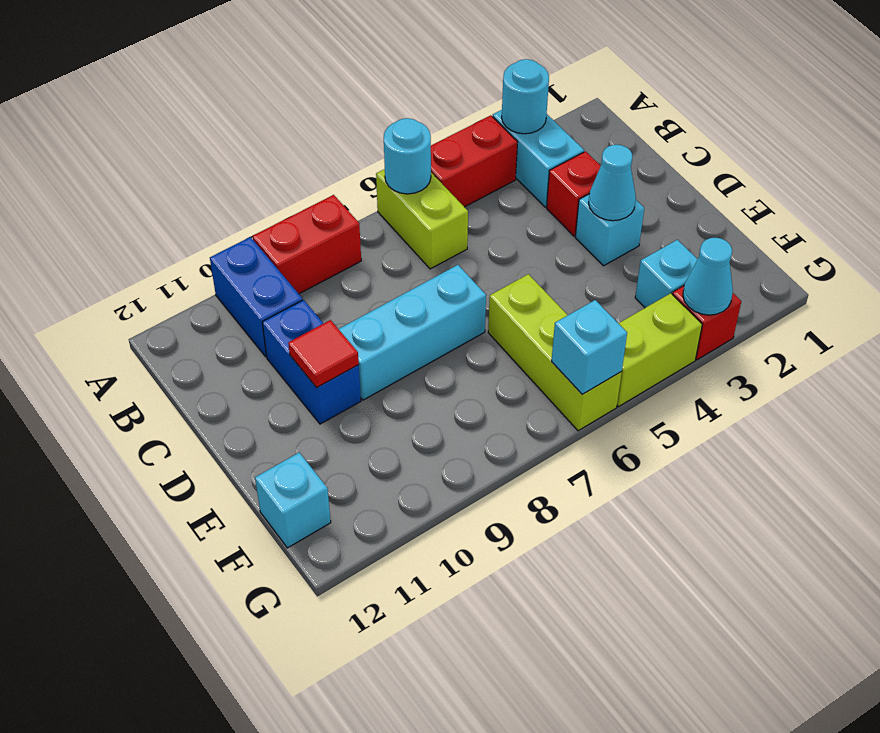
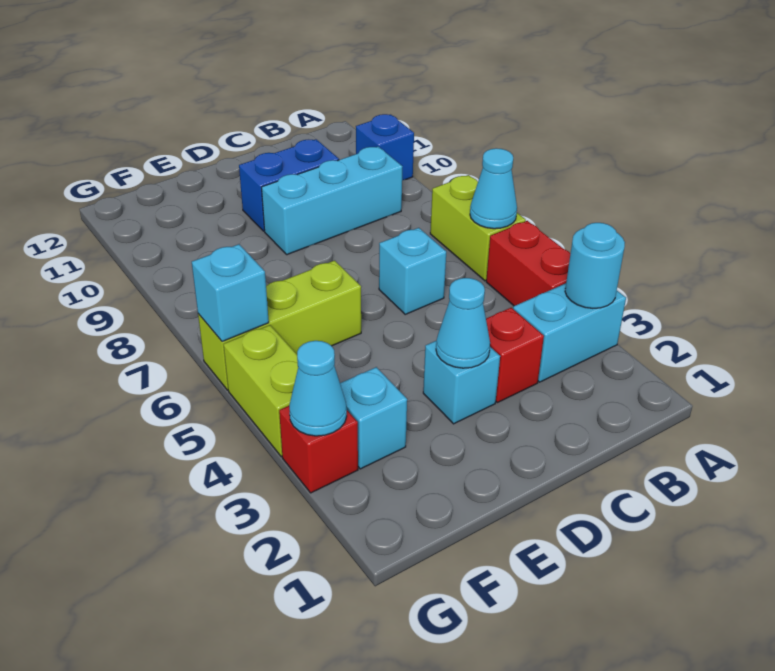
lime brick A6:B6 level 1 -> lime brick A6:A7 level 1
cyan round brick A6 level 2 -> cyan cone A6 level 2
red brick A8:A9 level 1 -> none
blue brick A10:B10 level 1 -> blue brick A10 level 1
cyan brick D7:D9 level 1 -> cyan brick B9:D9 level 1
red tile D10 level 2 -> none
cyan brick F12 level 1 -> cyan brick C6 level 1

